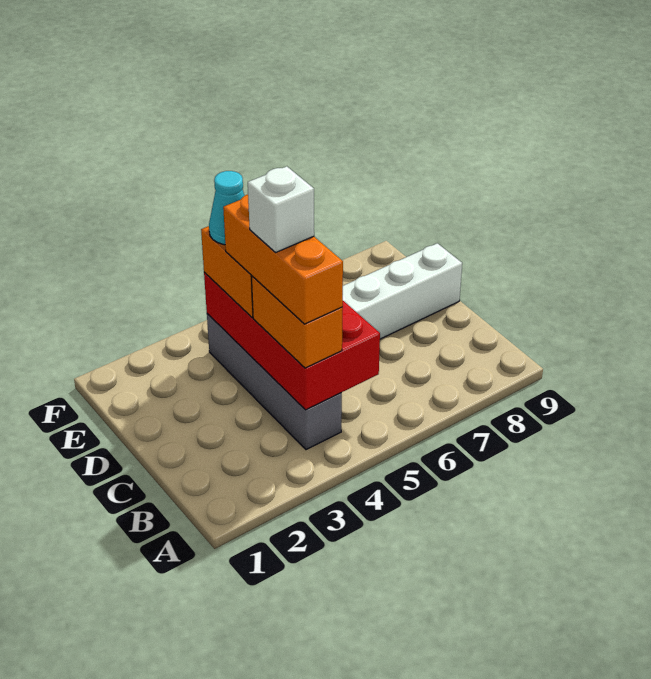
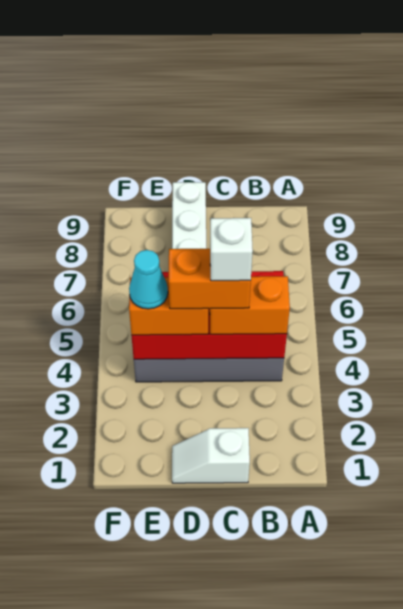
orange brick B4:D4 level 4 -> orange brick C4:D4 level 4
none -> white slope C1:D1 level 1 top C

